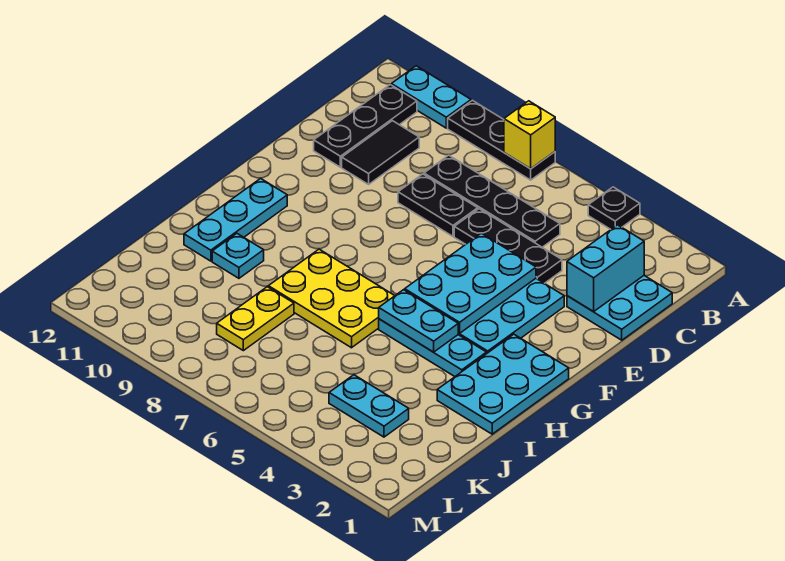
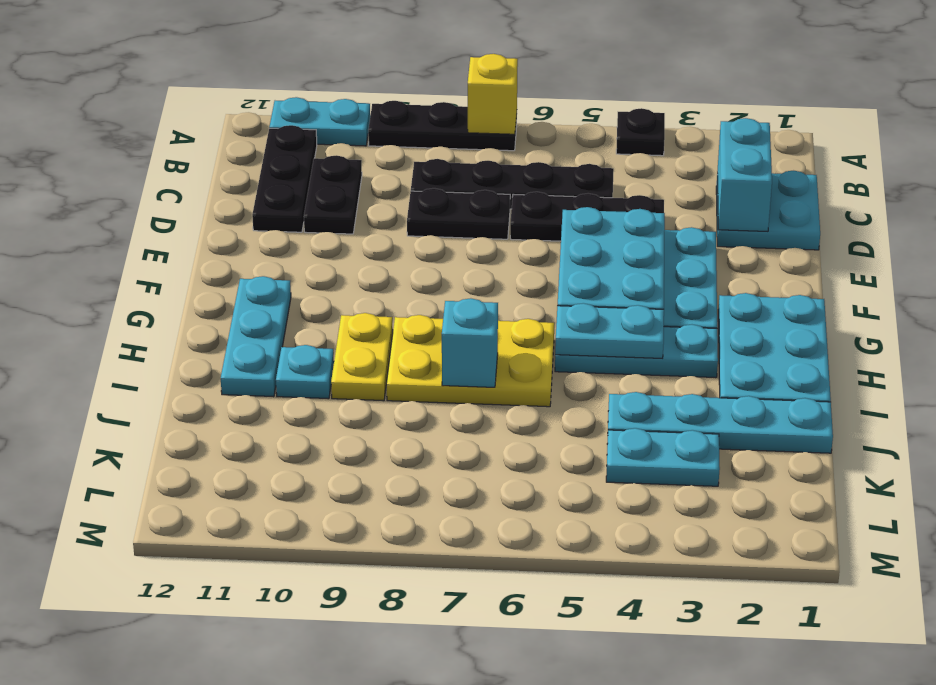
black tile C10:D10 level 1 -> black plate C10:D10 level 1
none -> cyan brick I7 level 2
none -> cyan plate J1:J4 level 1
yellow plate J8:K8 level 1 -> yellow plate H9:I9 level 1

